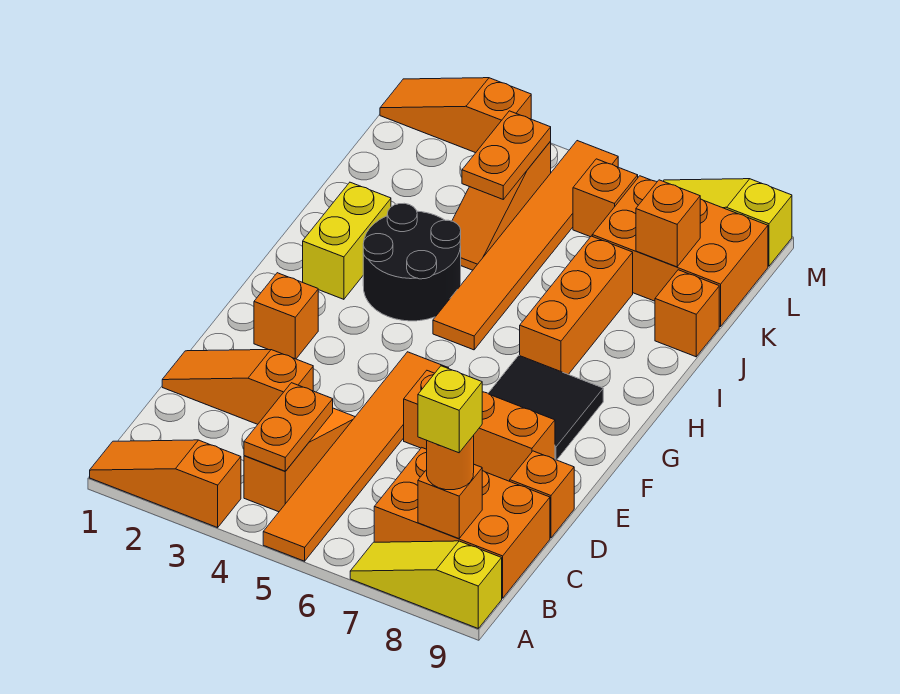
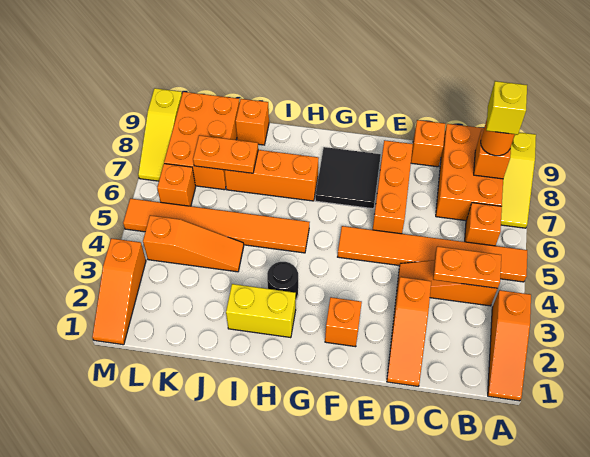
black round brick H3:I4 level 1 -> black round brick H3 level 1
orange plate K4:L4 level 2 -> orange plate J7:K7 level 2
orange brick K8 level 2 -> orange brick B6 level 1

